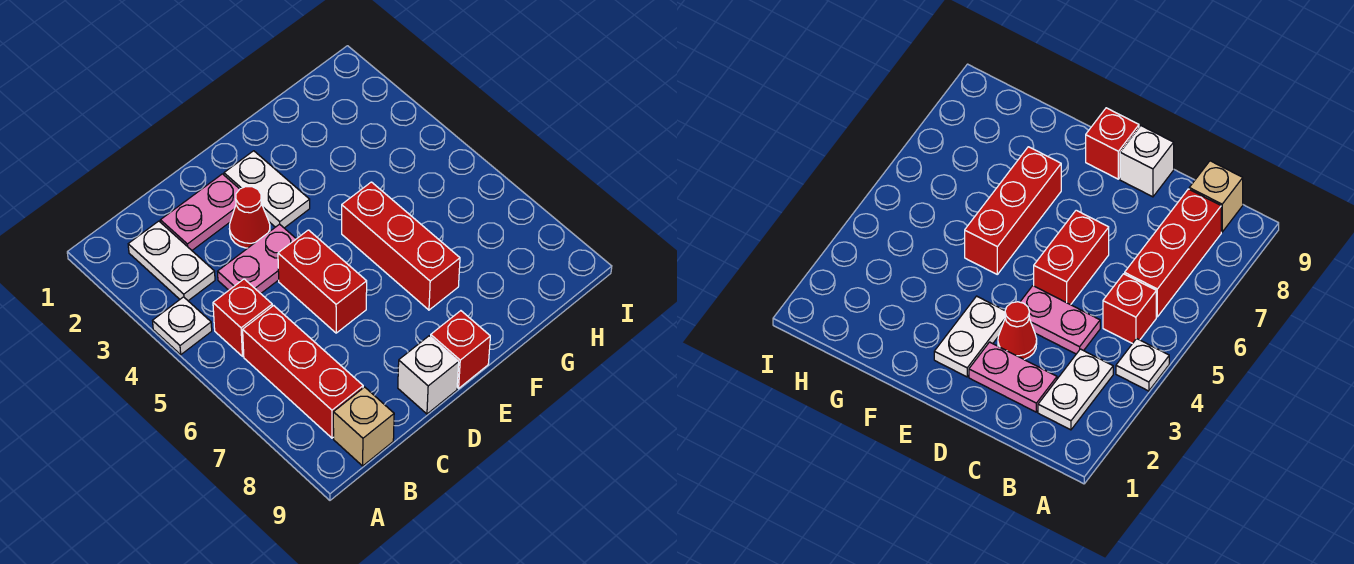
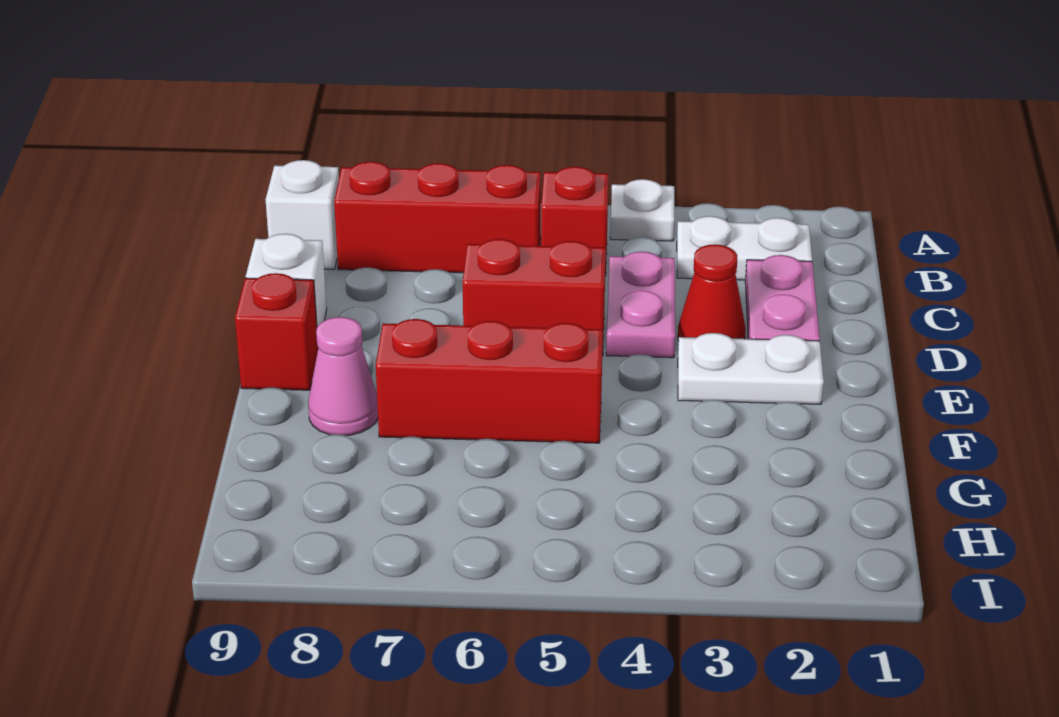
tan brick B9 level 1 -> white brick B9 level 1
none -> pink cone F8 level 1

